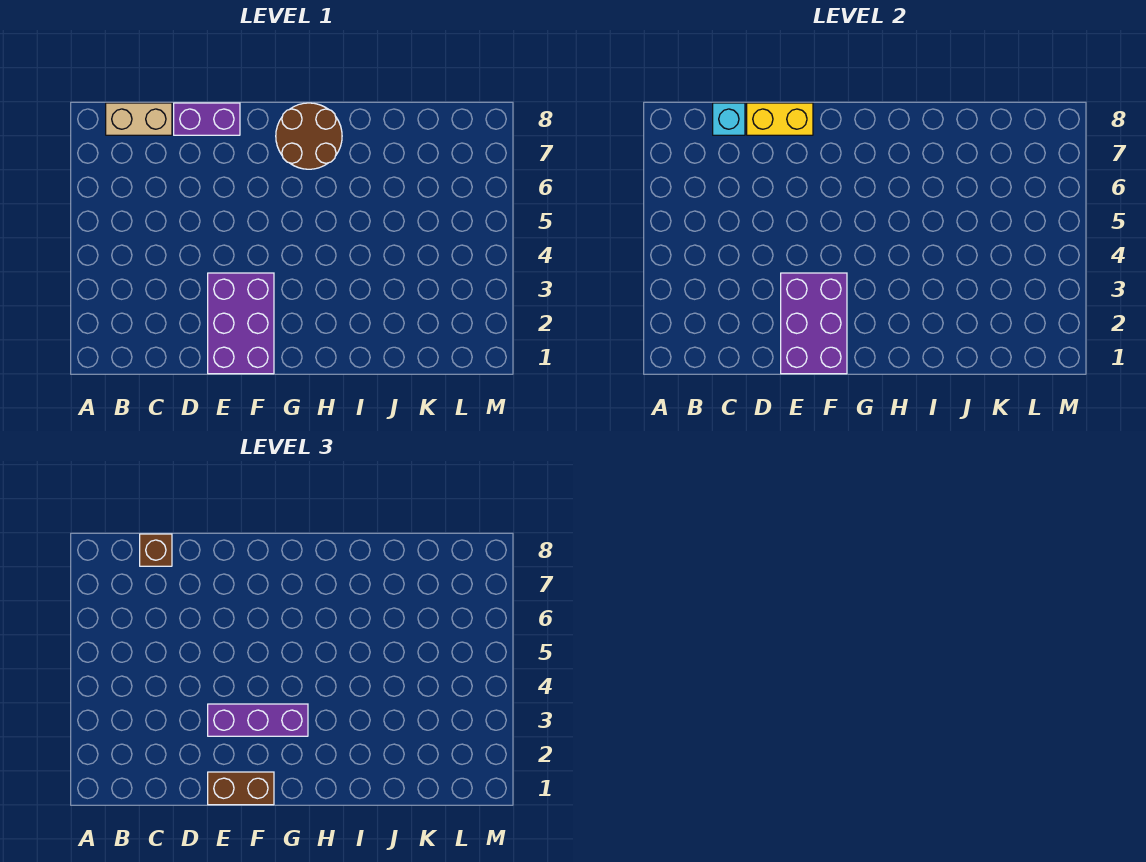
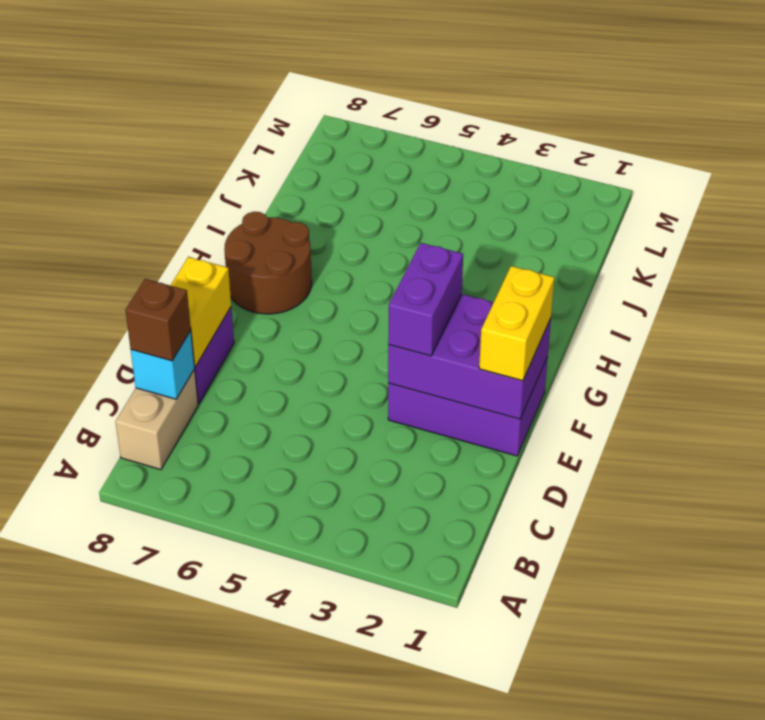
brown brick E1:F1 level 3 -> yellow brick E1:F1 level 3
purple brick E3:G3 level 3 -> purple brick E3:F3 level 3

